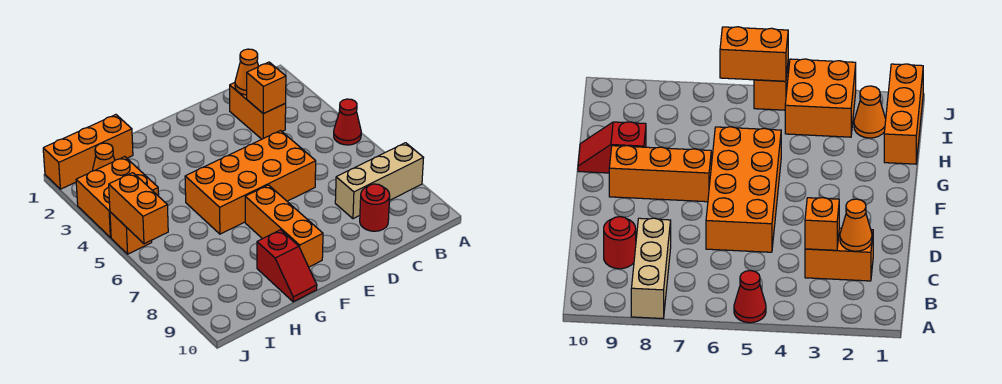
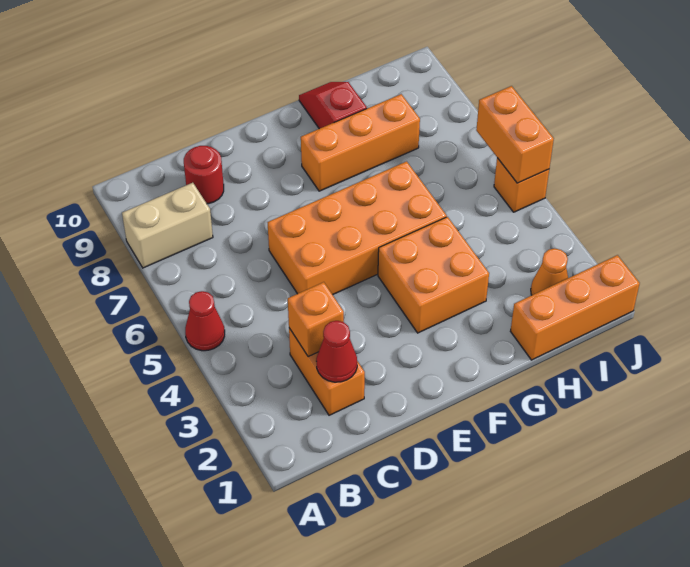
tan brick A8:C8 level 1 -> tan brick A8:B8 level 1
orange cone C2 level 2 -> red cone C2 level 2
orange brick F7:F9 level 1 -> orange brick F8:H8 level 1
orange brick I3:J4 level 1 -> orange brick F3:G4 level 1

